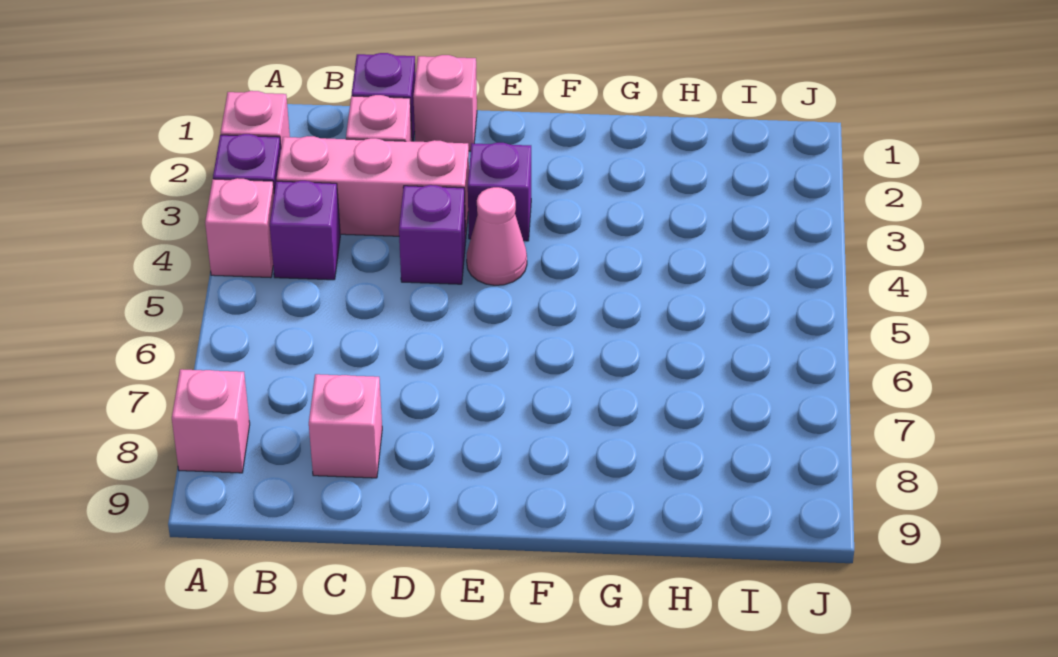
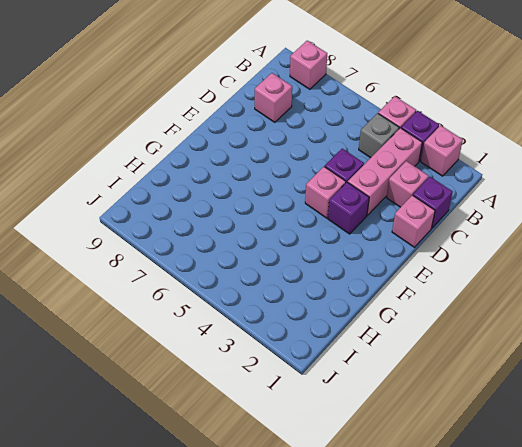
purple brick B4 level 1 -> grey brick B4 level 1
pink cone E4 level 1 -> pink brick E4 level 1

